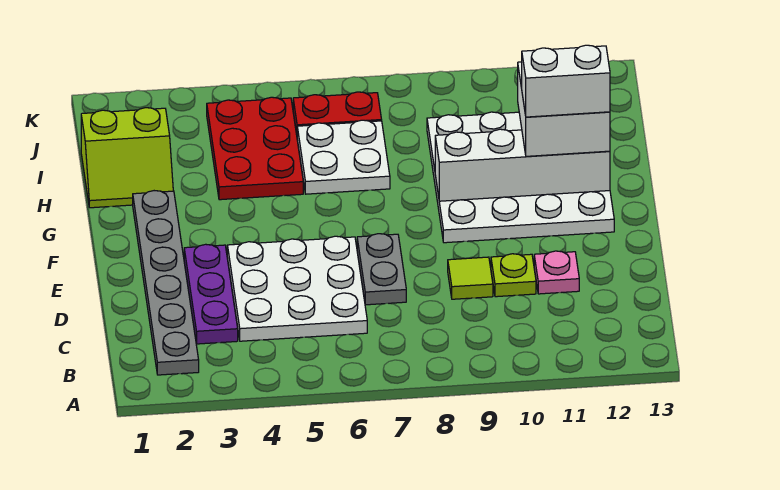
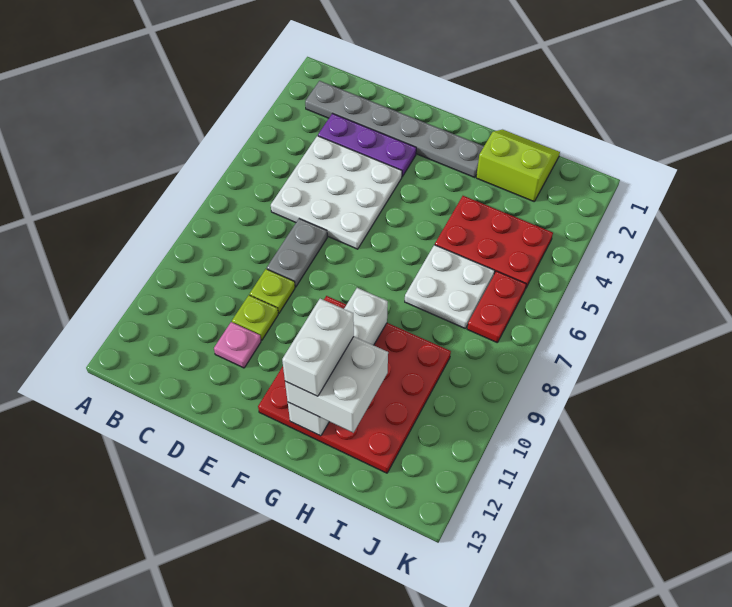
grey plate D7:E7 level 1 -> grey plate D7:D8 level 1
lime tile D9 level 1 -> lime plate D9 level 1
white plate F9:I12 level 1 -> red plate F9:I12 level 1
lime slope H1:I2 level 1 top I -> lime slope H1:I2 level 1 top 2

